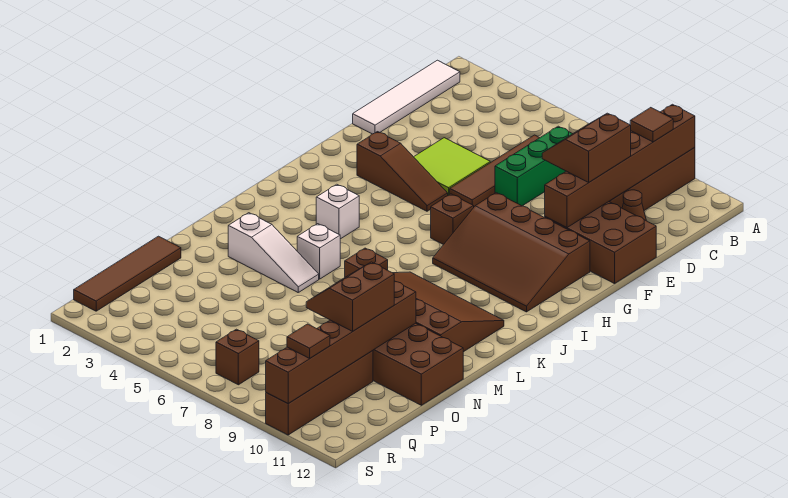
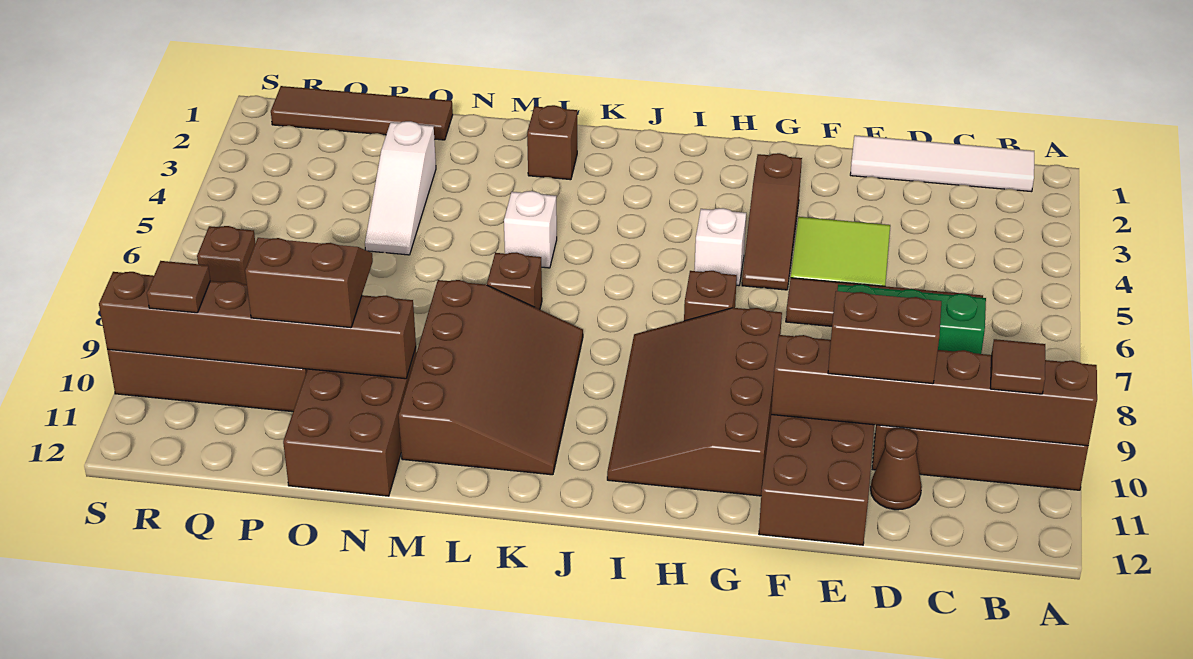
white brick J4 level 1 -> white brick H5 level 1
none -> brown brick L2 level 1
white slope M3:M5 level 1 top 3 -> white slope O3:O5 level 1 top 3

